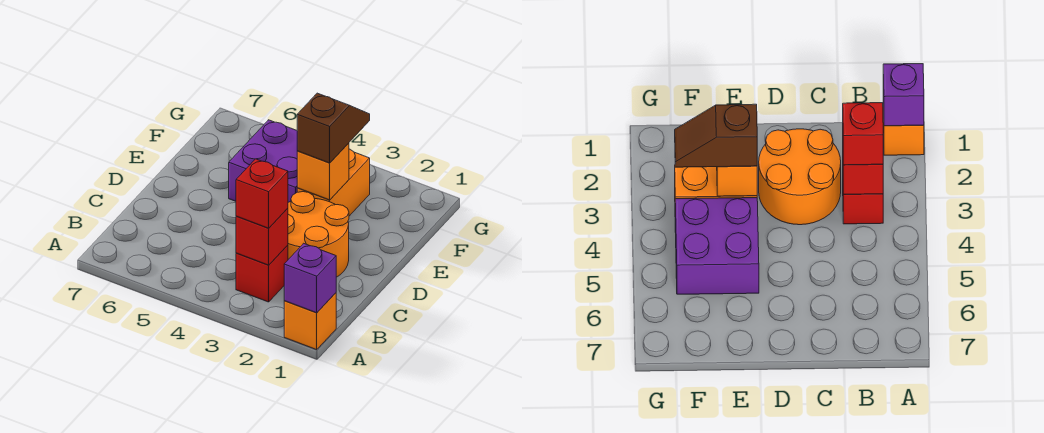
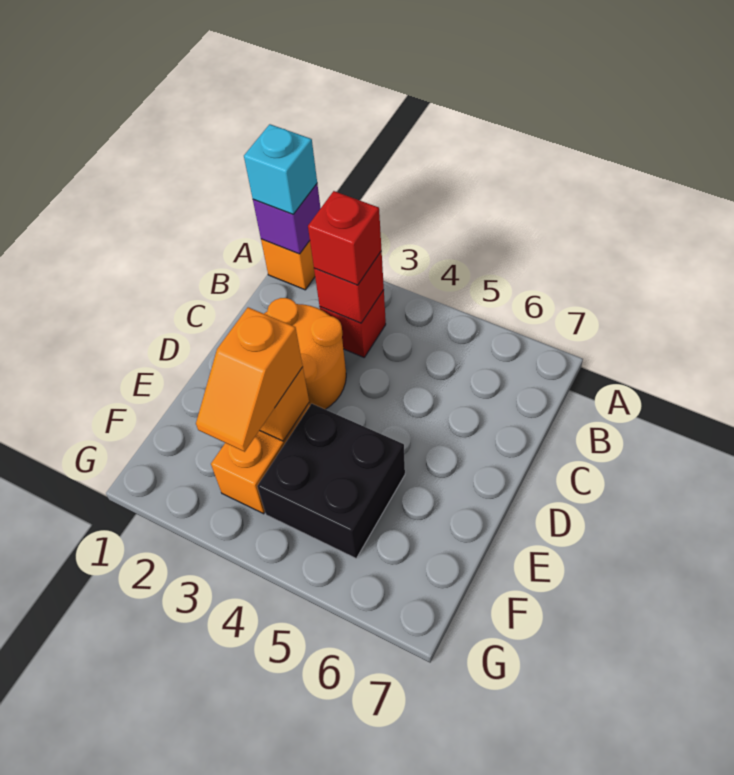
none -> cyan brick A1 level 3
brown slope E3:F3 level 3 top E -> orange slope E3:F3 level 3 top E
purple brick E4:F5 level 1 -> black brick E4:F5 level 1

